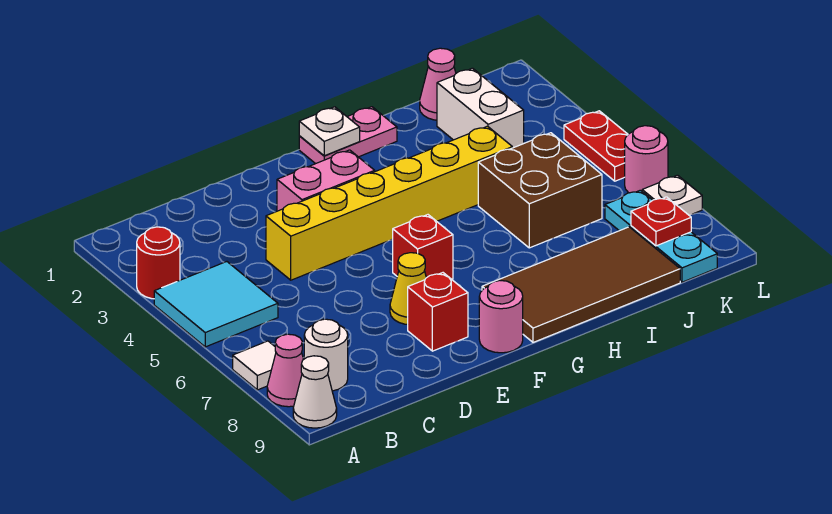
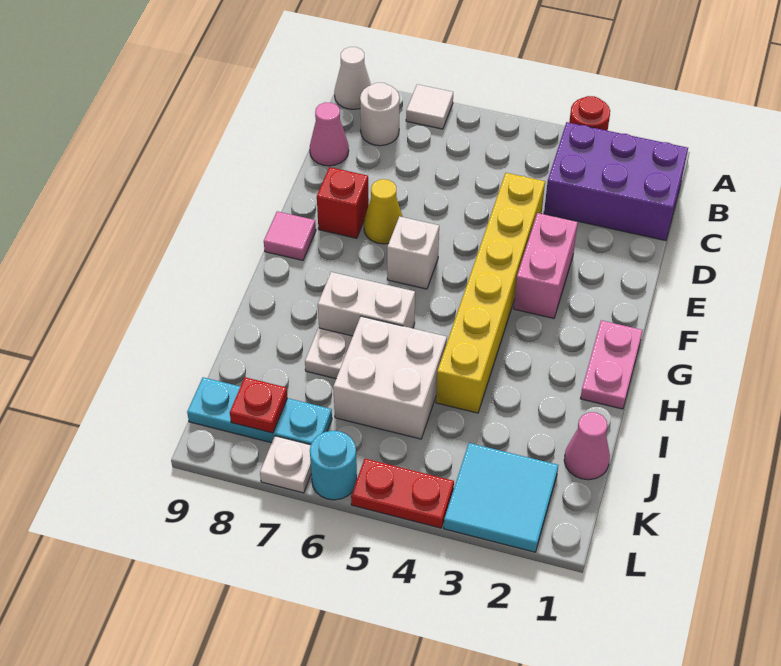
cyan tile A4:B5 level 1 -> cyan tile K2:L3 level 1
pink cone A8 level 1 -> pink cone C9 level 1
none -> purple brick B1:C3 level 1
red brick F6 level 1 -> white brick F6 level 1
pink round brick F9 level 1 -> pink tile F9 level 1
white plate G1 level 2 -> white plate I7 level 1
brown tile G8:J9 level 1 -> none
brown brick I5:J6 level 1 -> white brick I5:J6 level 1
white brick J2:J3 level 1 -> white brick H6:H7 level 1
pink round brick L6 level 1 -> cyan round brick L6 level 1

